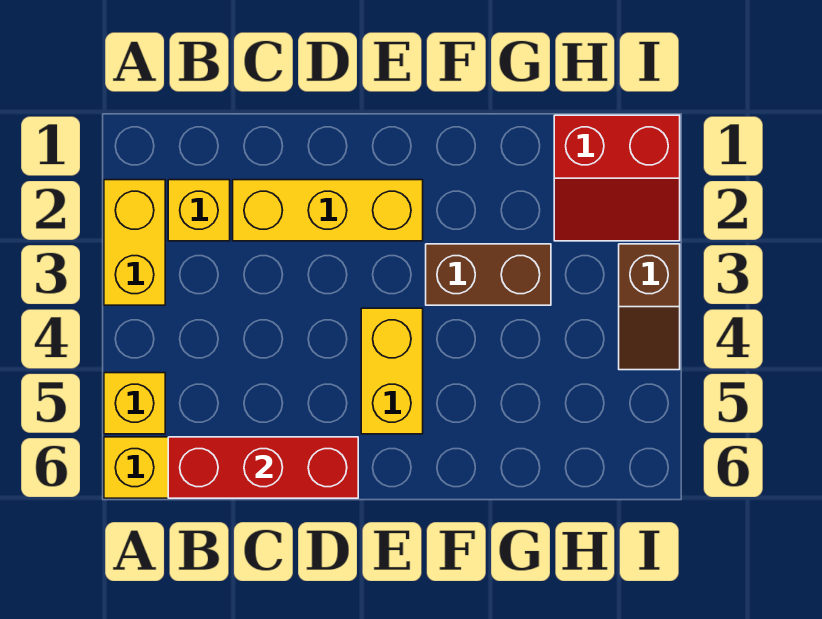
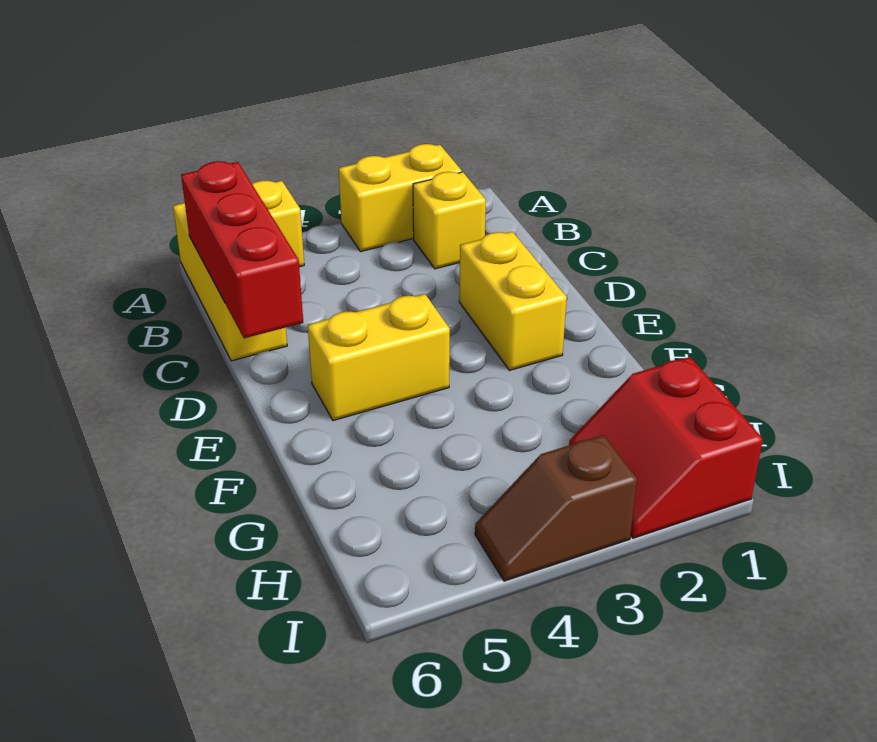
yellow brick C2:E2 level 1 -> yellow brick D2:E2 level 1
brown brick F3:G3 level 1 -> none

